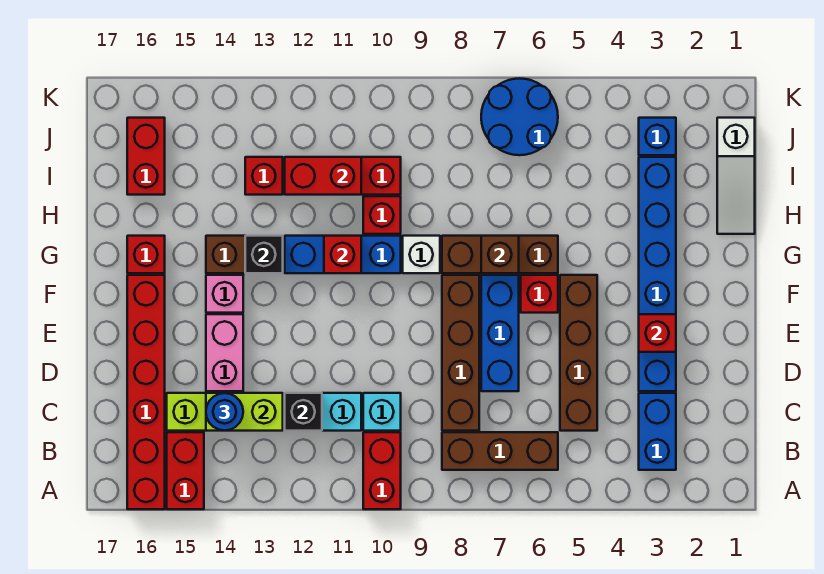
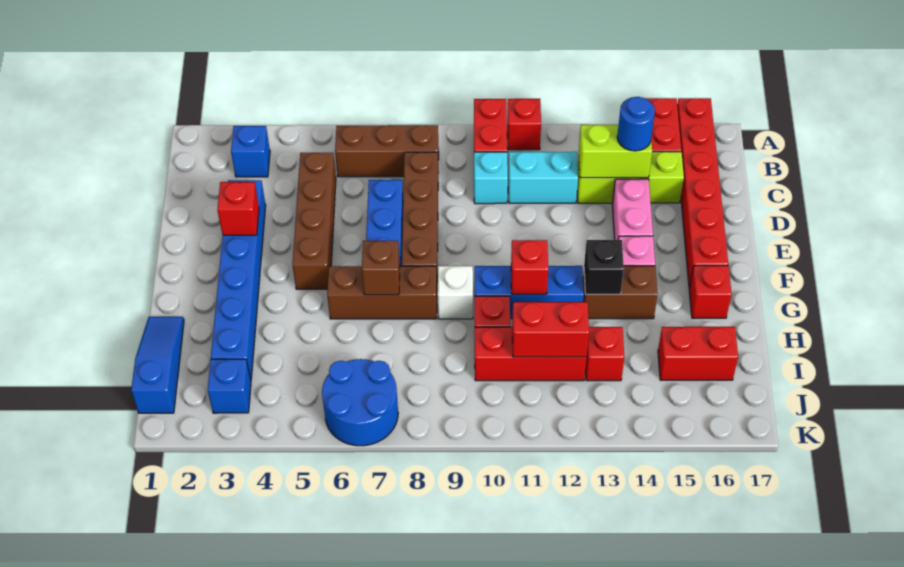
blue brick B3:C3 level 1 -> blue brick B3 level 1
black brick C12 level 2 -> none
red brick F6 level 1 -> red brick A11 level 1
white slope H1:J1 level 1 top J -> blue slope H1:J1 level 1 top J
red brick I16:J16 level 1 -> red brick I15:I16 level 1

